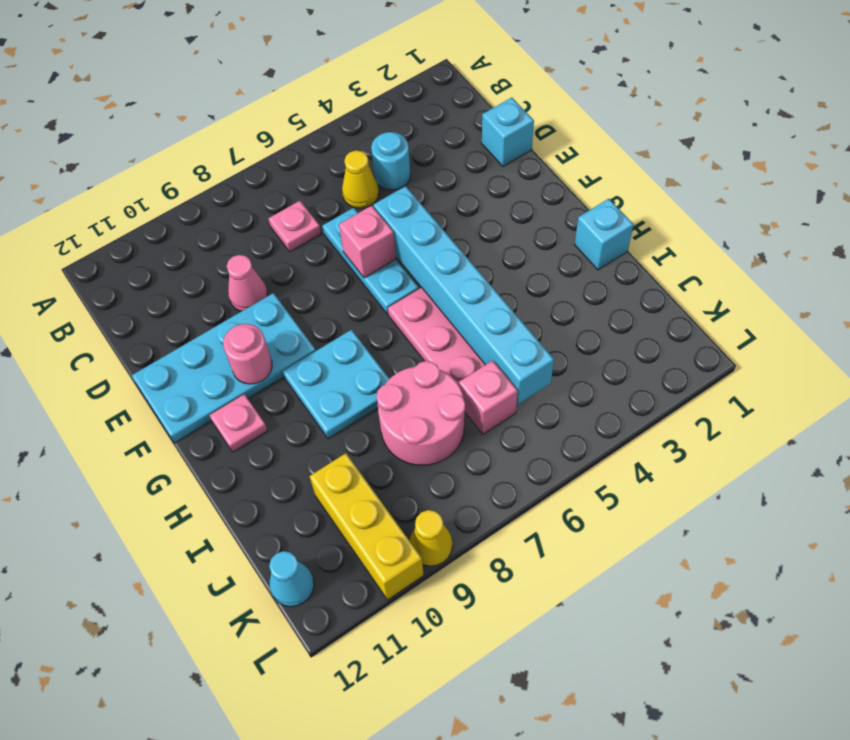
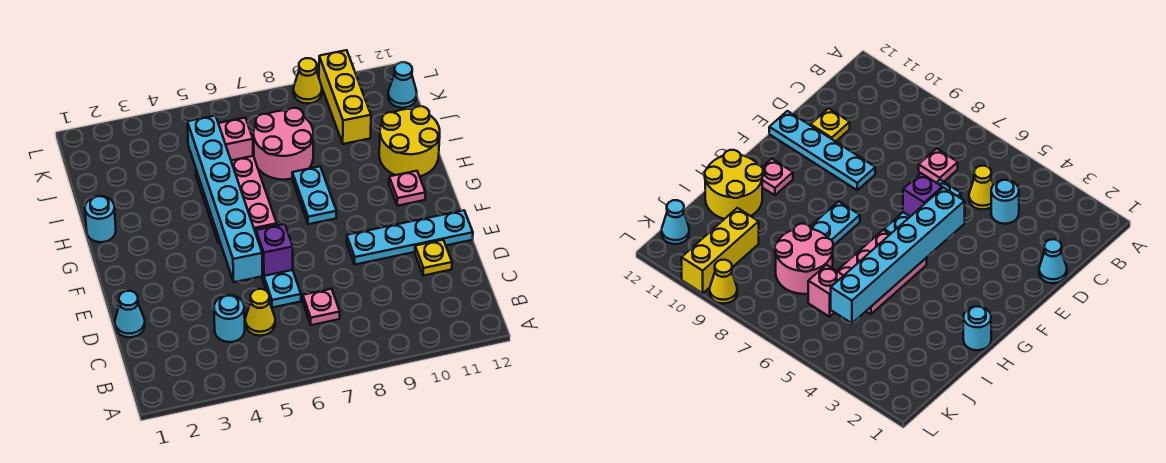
cyan brick D1 level 1 -> cyan cone D1 level 1
pink cone D9 level 1 -> none
none -> yellow plate D11 level 1
pink brick E6 level 2 -> purple brick E6 level 2
cyan plate E9:F12 level 1 -> cyan plate E9:E12 level 1
pink round brick F10 level 2 -> none
cyan plate G8:H9 level 1 -> cyan plate G8:H8 level 1
cyan brick H1 level 1 -> cyan round brick H1 level 1
none -> yellow round brick H11:I12 level 1

